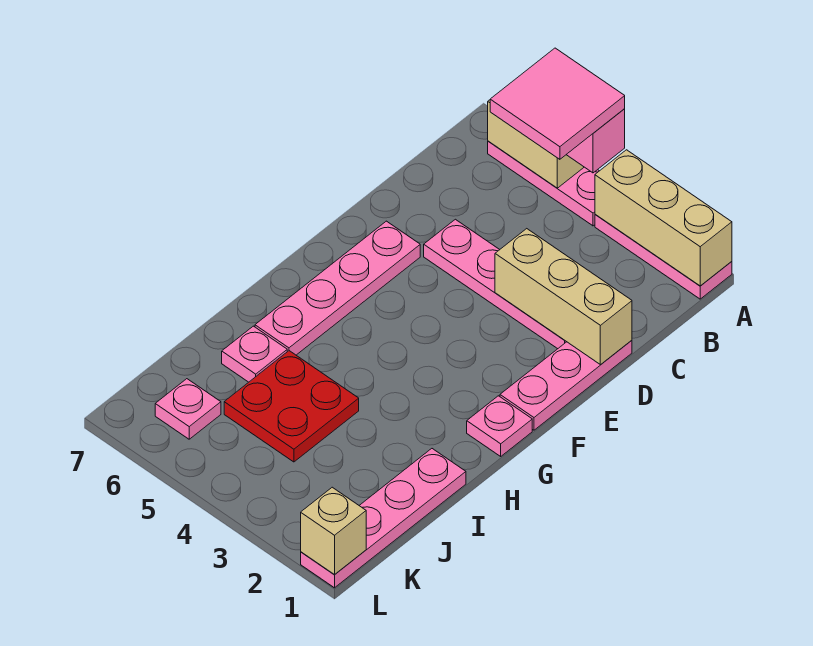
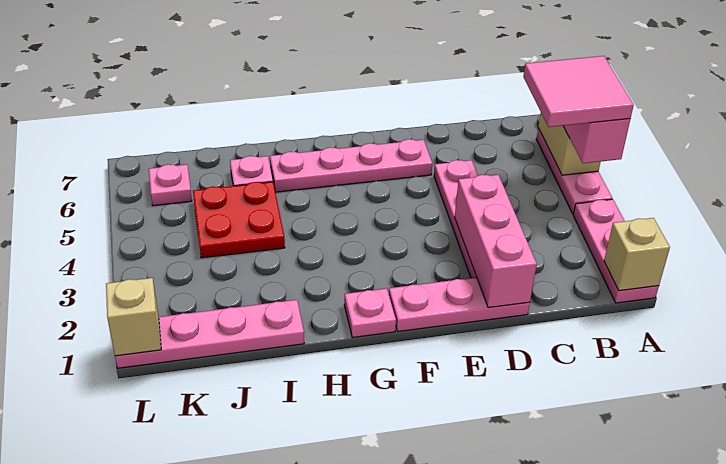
tan brick A1:A3 level 2 -> tan brick A1 level 2
tan brick D1:D3 level 2 -> pink brick D1:D3 level 2

